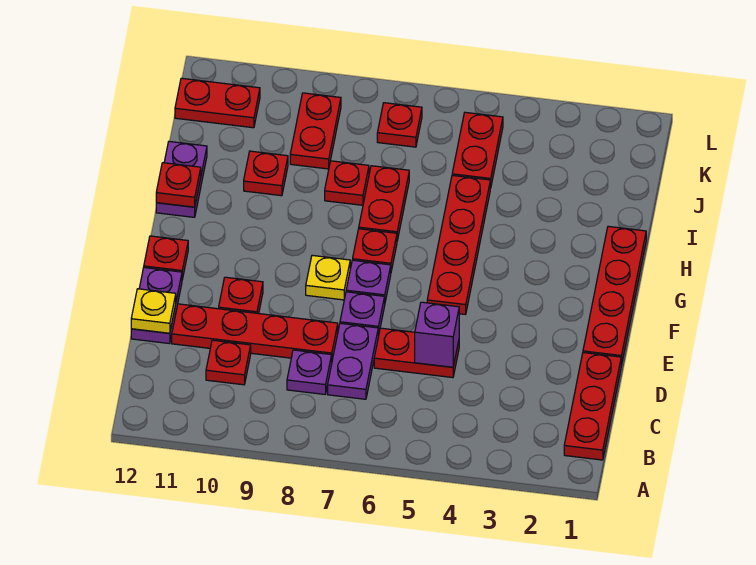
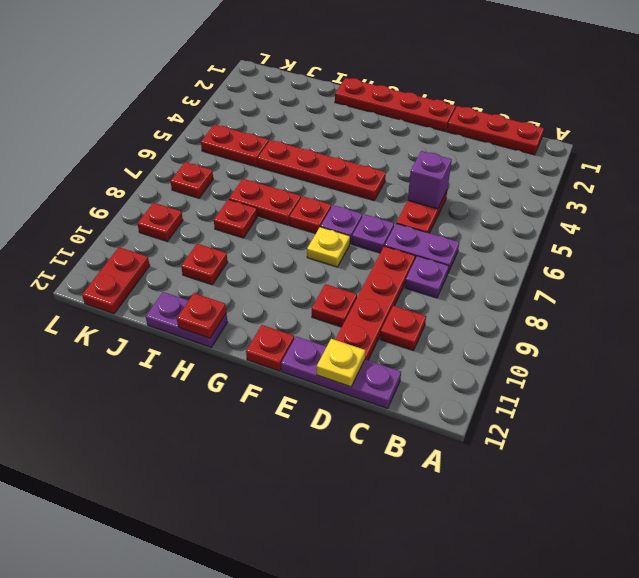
purple plate D12:E12 level 1 -> purple plate C12:E12 level 1
red plate J9:K9 level 1 -> red plate K9 level 1

